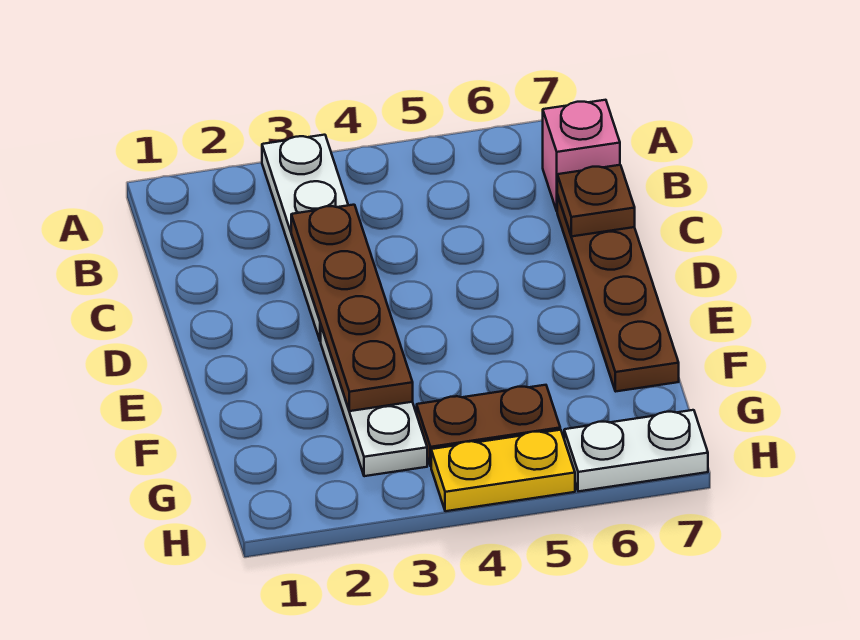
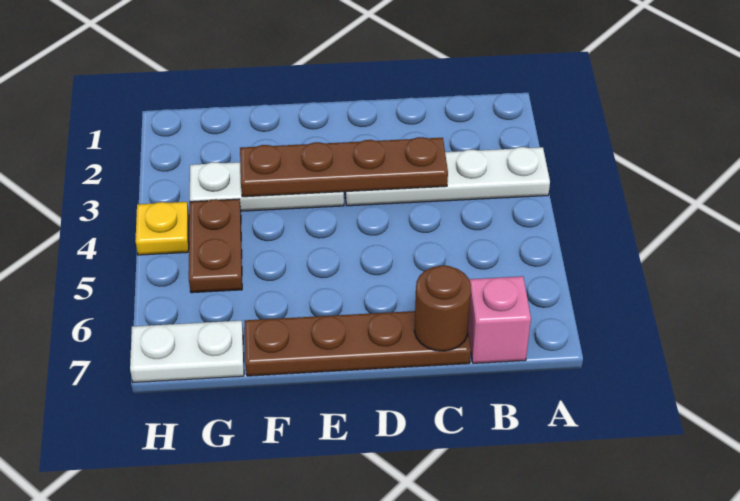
brown plate C7 level 2 -> brown round brick C7 level 2
yellow plate H4:H5 level 1 -> yellow plate H4 level 1
white plate H6:H7 level 1 -> white plate G7:H7 level 1

